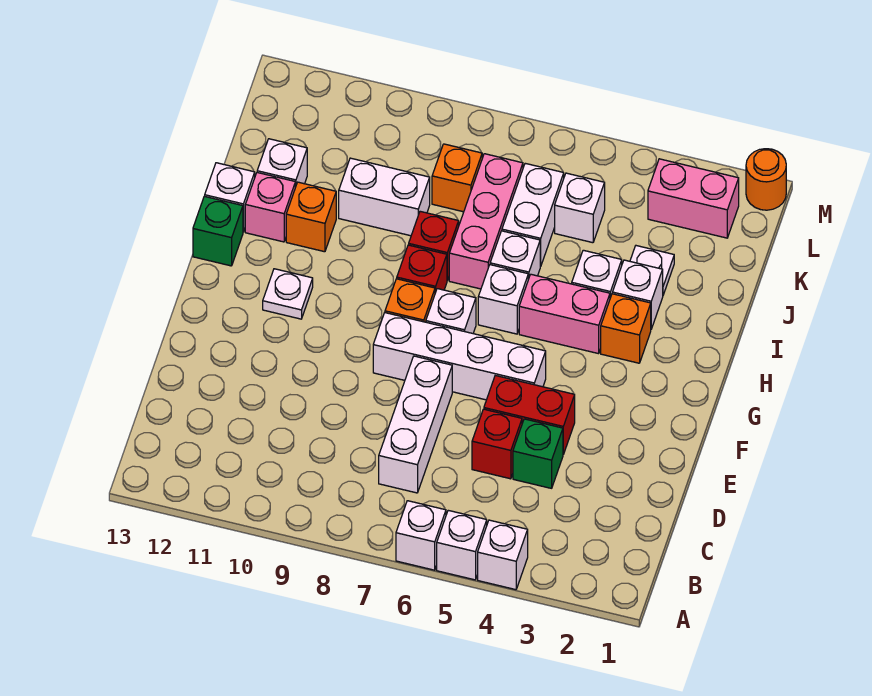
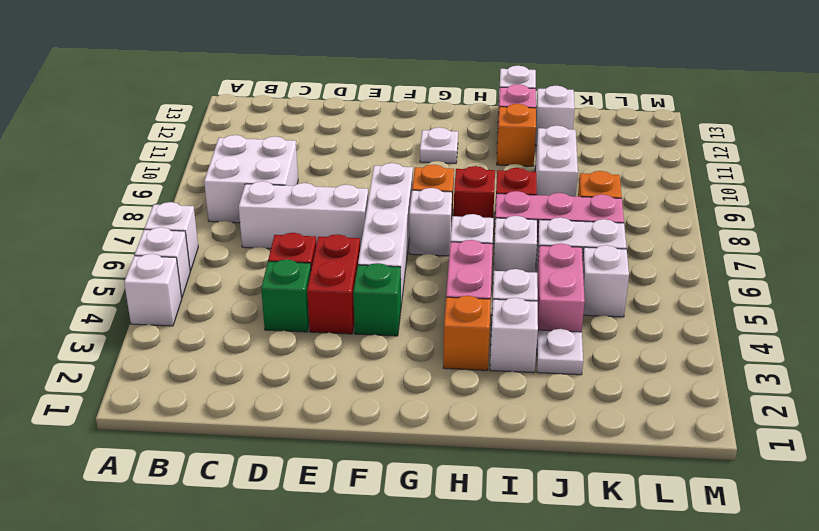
none -> white brick B8:C9 level 1
green brick H13 level 1 -> green brick F4 level 1
pink brick L2:L3 level 1 -> pink brick J4:J5 level 1
orange round brick M1 level 1 -> none

